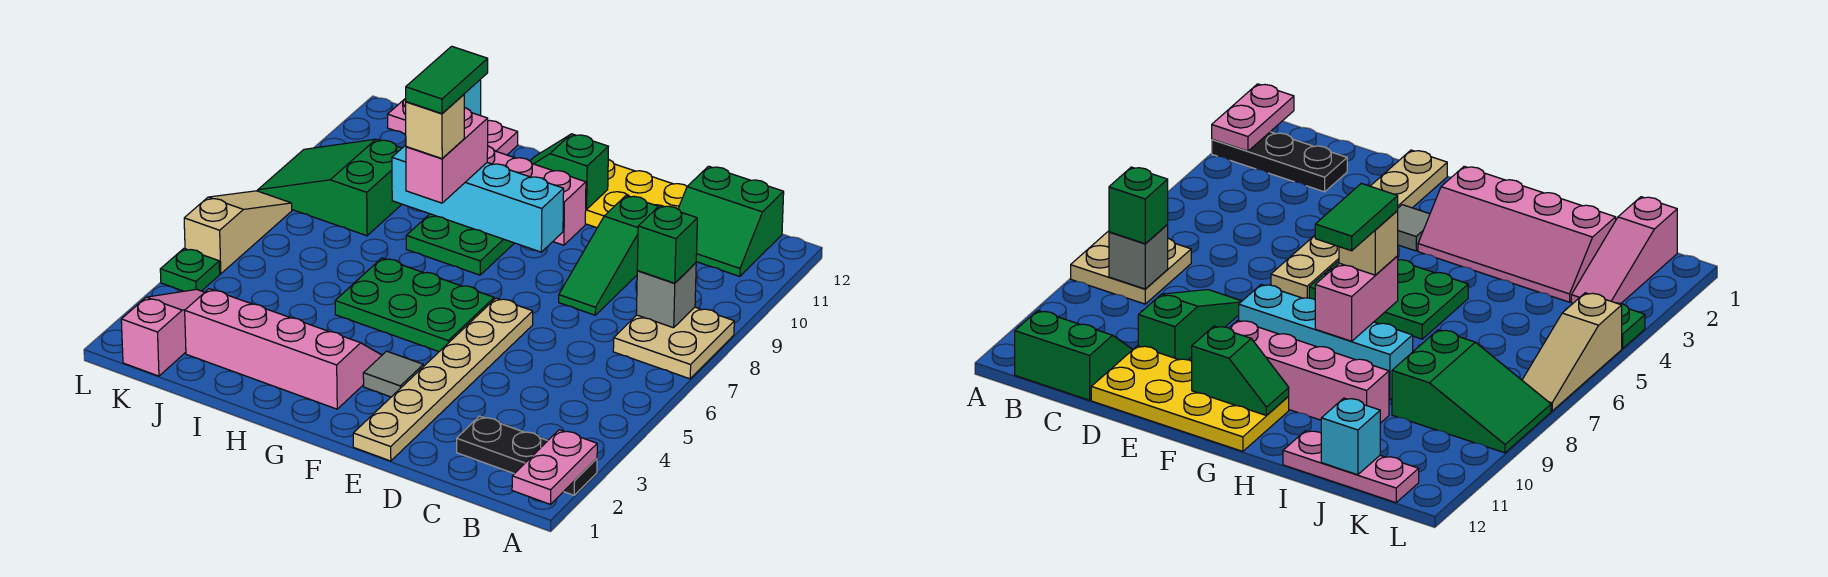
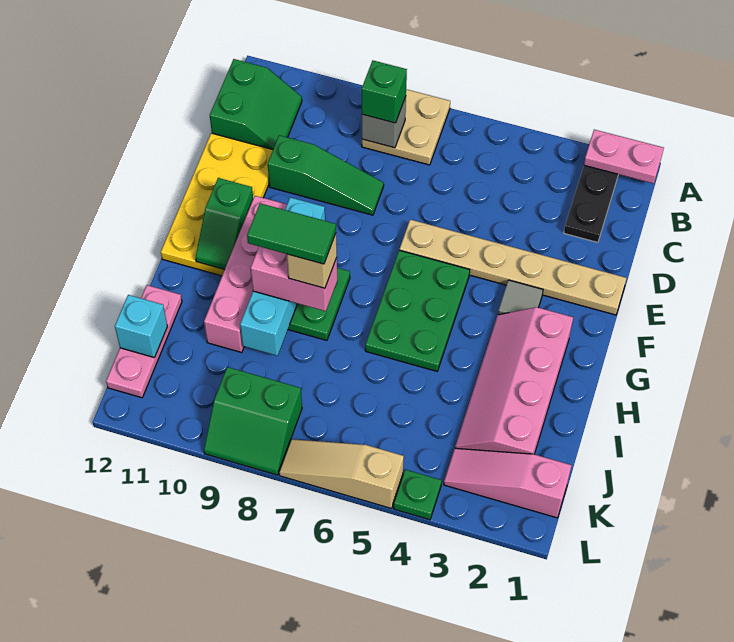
green slope J8:L9 level 1 top J -> green slope K8:L9 level 1 top K

